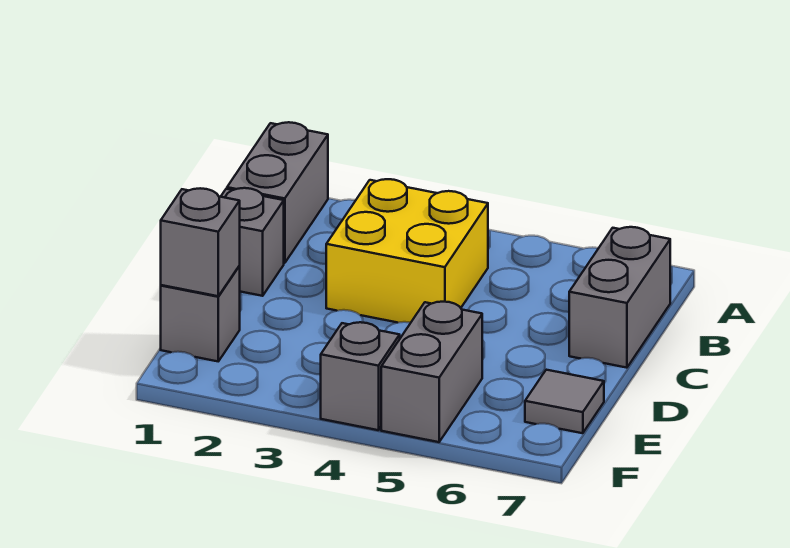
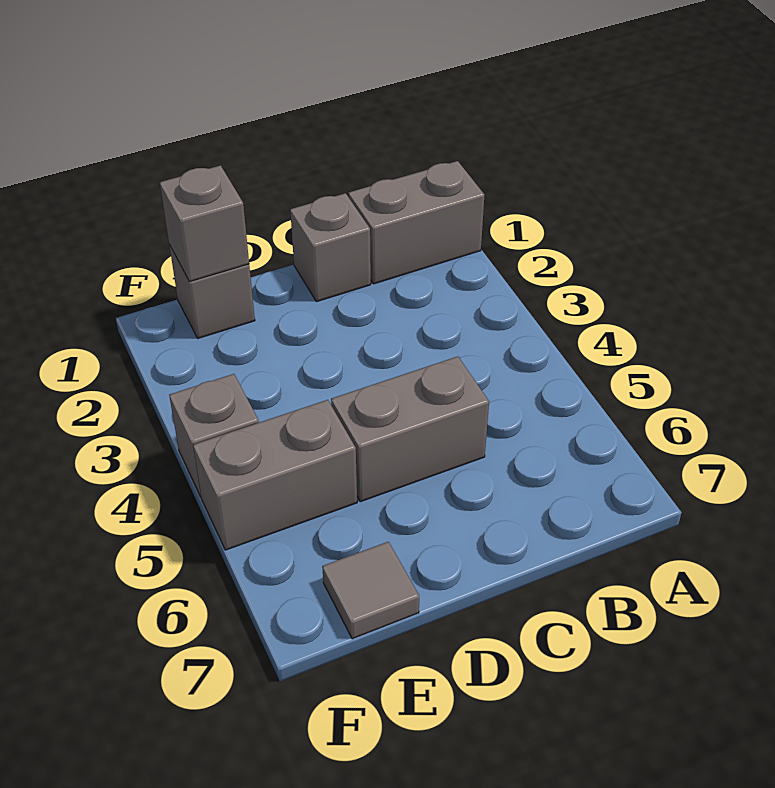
yellow brick B3:C4 level 1 -> none
grey brick B7:C7 level 1 -> grey brick C5:D5 level 1

